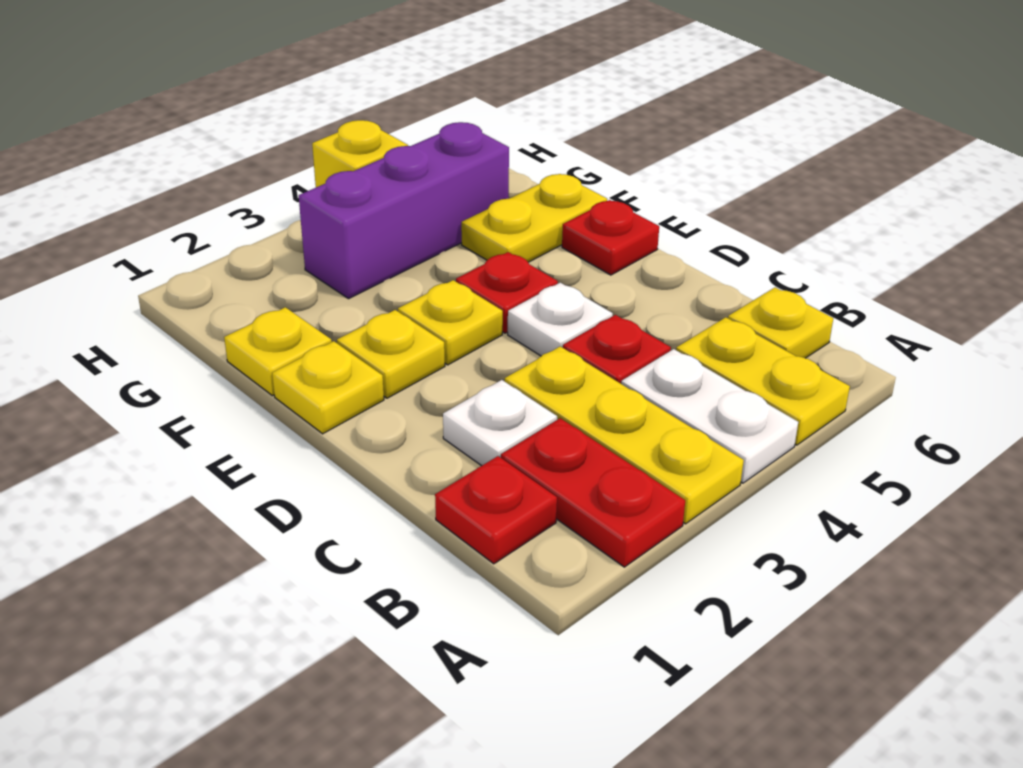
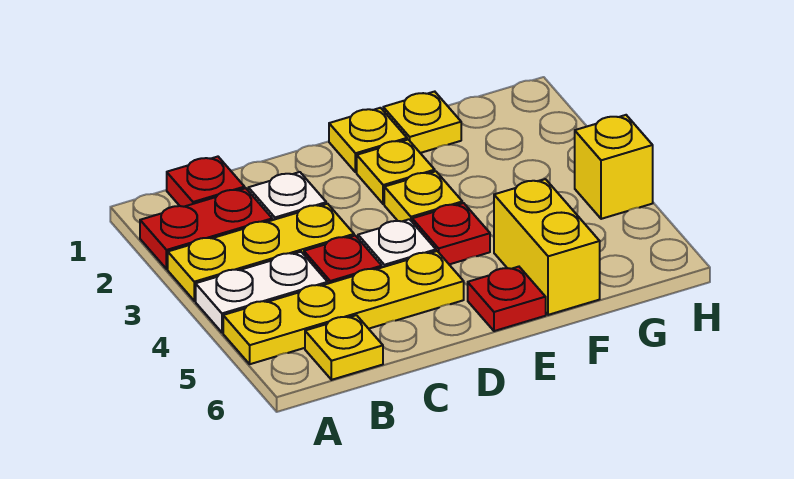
yellow plate A5:B5 level 1 -> yellow plate A5:D5 level 1
yellow plate F5:F6 level 1 -> yellow brick F5:F6 level 1
purple brick G3:G5 level 1 -> none

